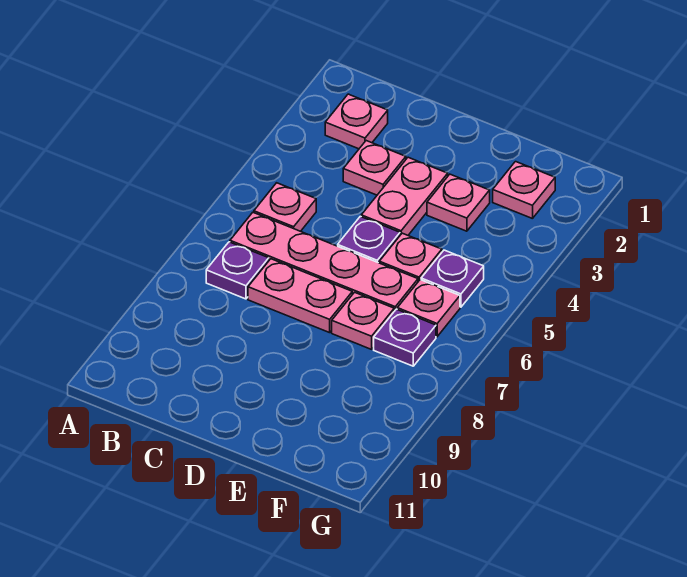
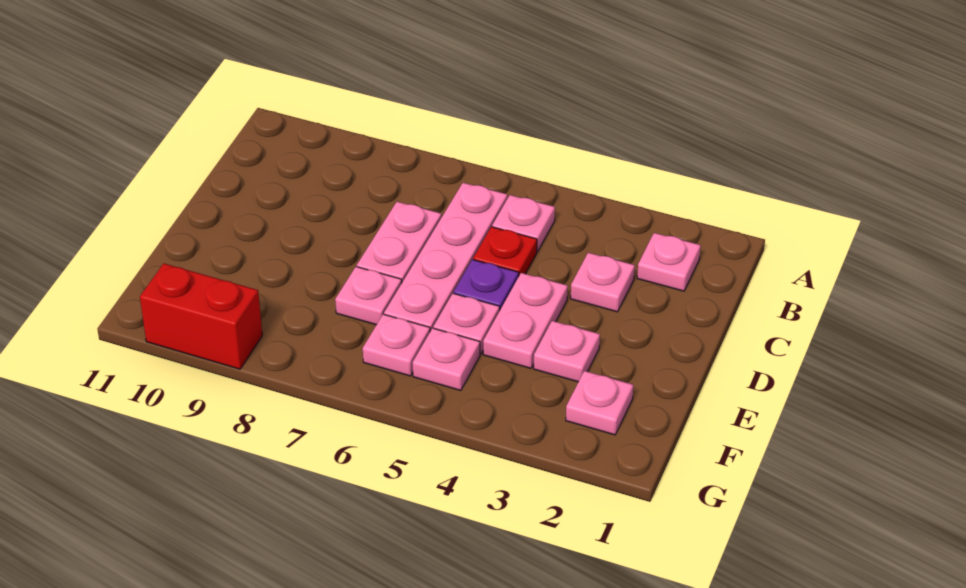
purple plate B7 level 1 -> none
none -> red plate C5 level 1
pink plate D3:D4 level 1 -> pink plate D4:E4 level 1
purple plate F5 level 1 -> pink plate F5 level 1
purple plate F7 level 1 -> none
none -> red brick G9:G10 level 1

